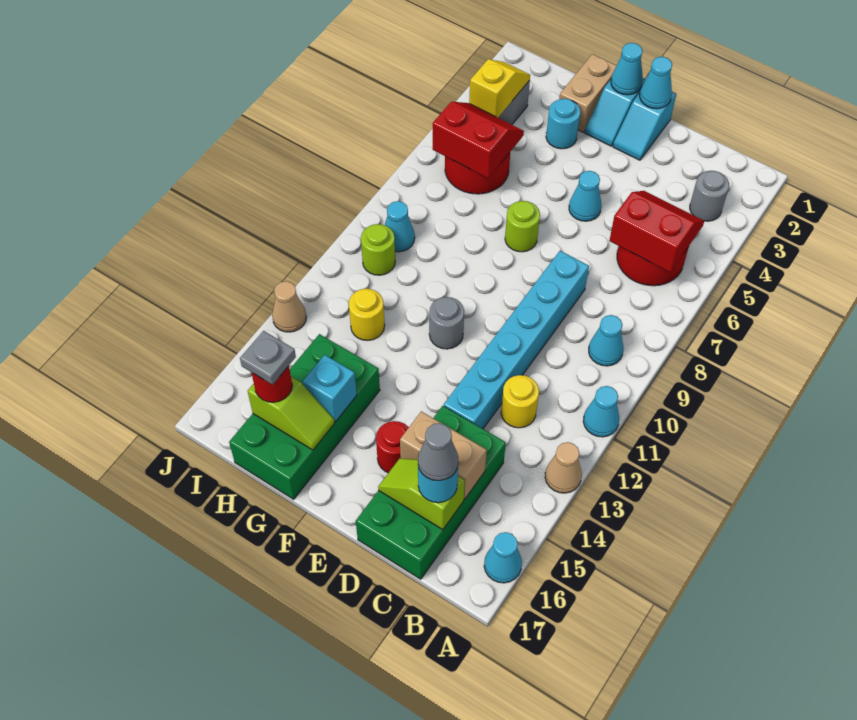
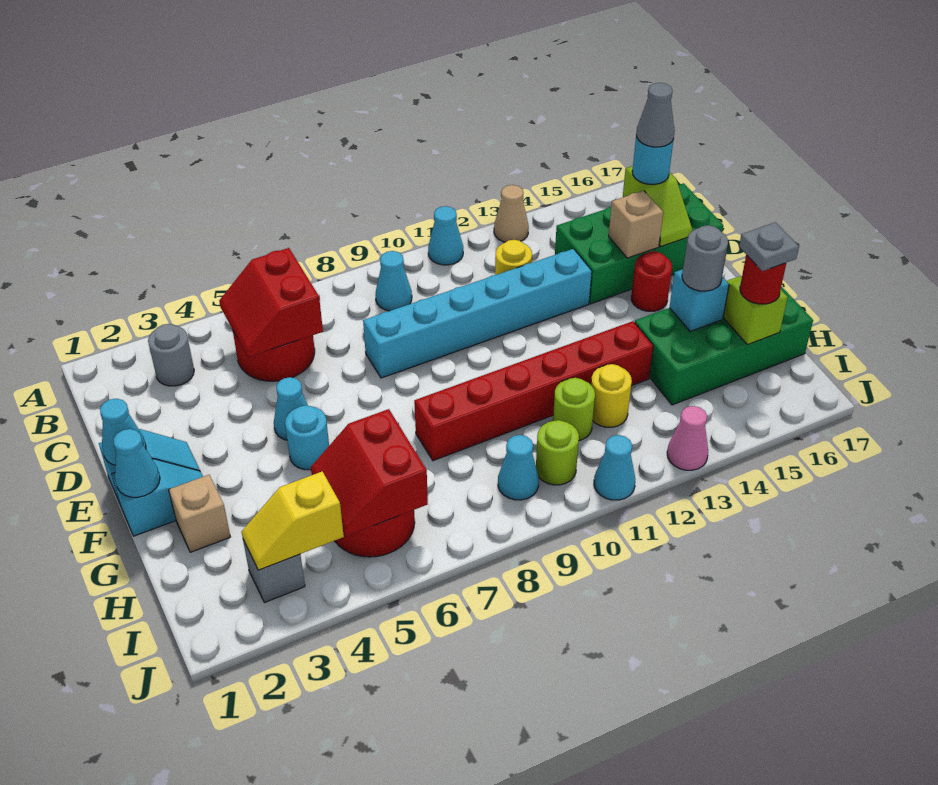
cyan cone A16 level 1 -> cyan cone J11 level 1
tan brick C15:D15 level 2 -> tan brick D15 level 2
lime round brick F7 level 1 -> lime round brick H11 level 1
grey round brick F11 level 1 -> grey round brick G15 level 3
tan brick G1:G2 level 1 -> tan brick G2 level 1
cyan round brick G3 level 1 -> cyan round brick F5 level 1
none -> red brick G8:G13 level 1
tan cone J13 level 1 -> pink cone J13 level 1

